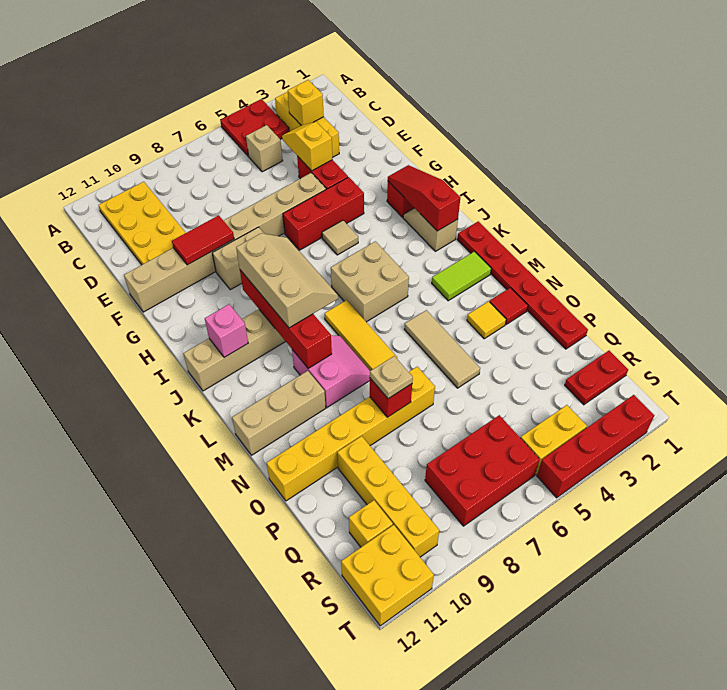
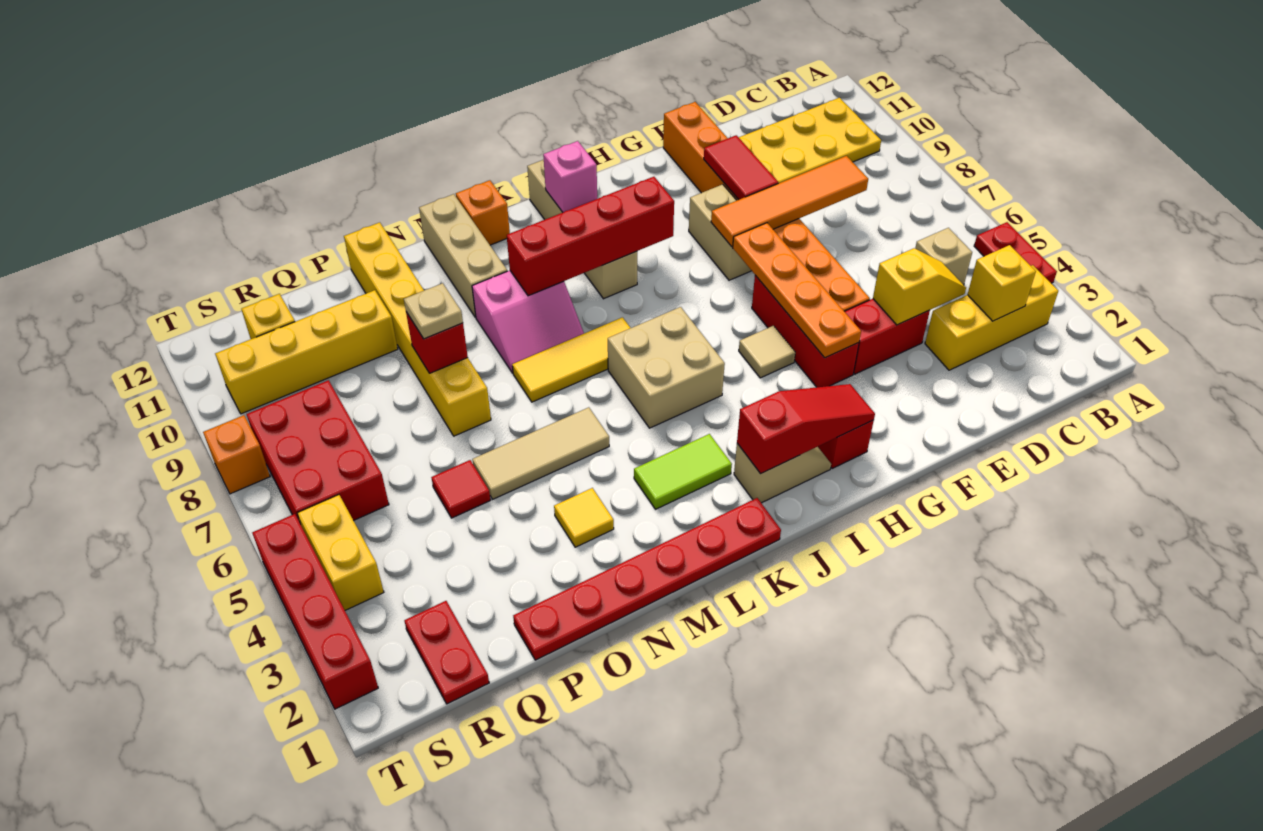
red plate A4:B5 level 1 -> red plate A4:A5 level 1
none -> orange tile D8:G8 level 2
tan brick F5:F12 level 1 -> orange brick F5:F12 level 1
none -> orange plate G4:G7 level 2
tan slope I8:K9 level 3 top 9 -> none
lime tile L2:L3 level 1 -> lime tile K3:L3 level 1
none -> orange brick L12 level 1
red tile N2 level 1 -> red tile P5 level 1
yellow brick S11:T12 level 1 -> none
none -> orange brick T8 level 1

